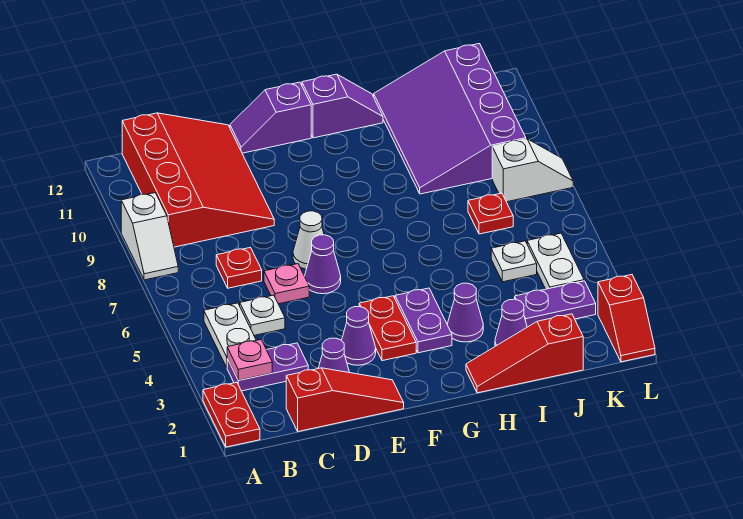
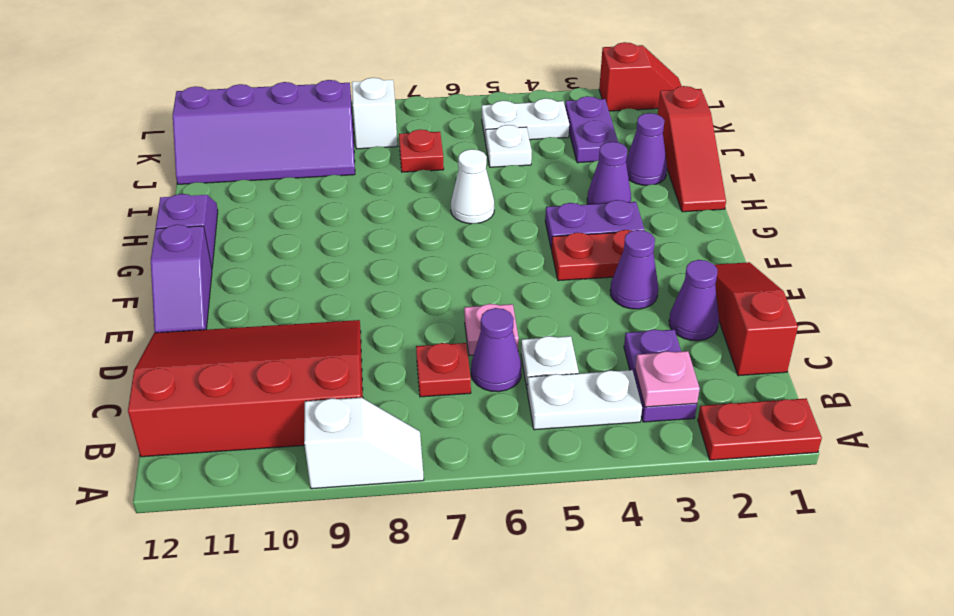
purple cone E6 level 1 -> purple cone C6 level 1
white cone E7 level 1 -> white cone H6 level 1
purple slope I9:K12 level 1 top K -> purple slope J9:K12 level 1 top K

